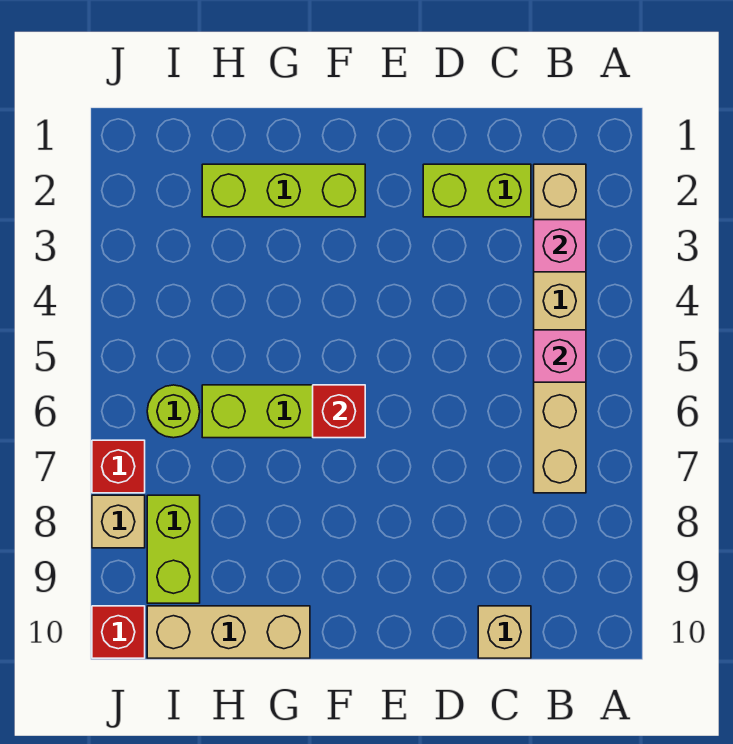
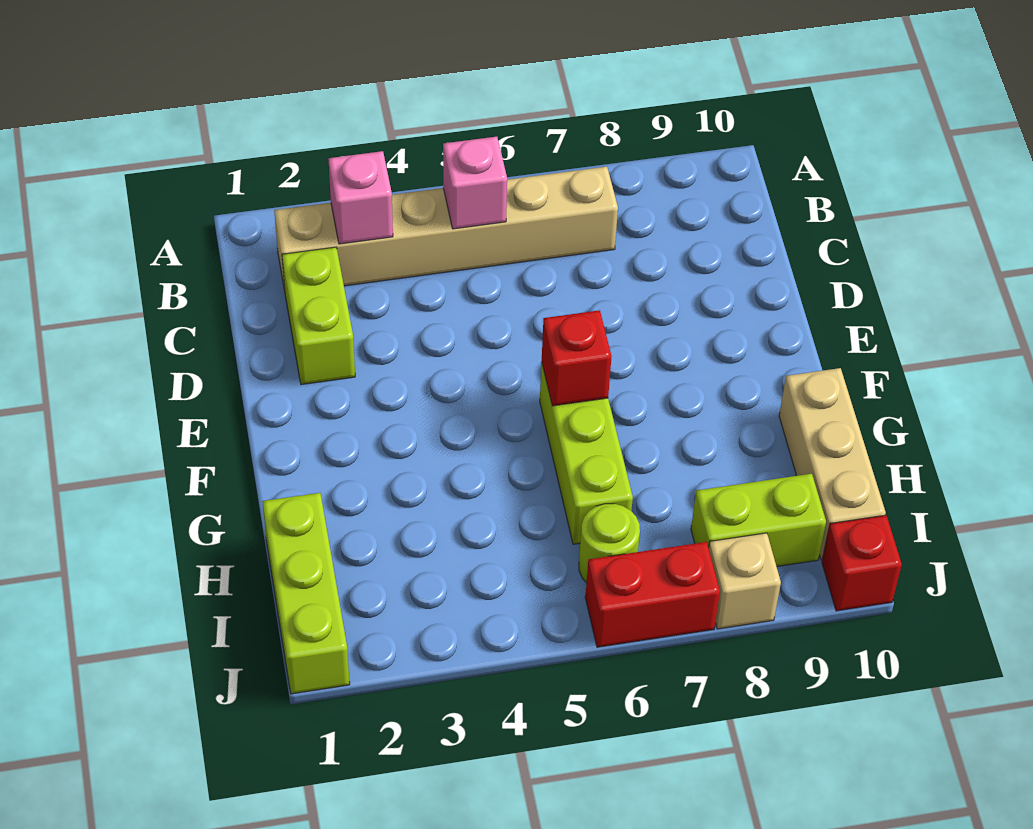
tan brick C10 level 1 -> none
lime brick F2:H2 level 1 -> lime brick H1:J1 level 1
red brick J7 level 1 -> red brick J6:J7 level 1

